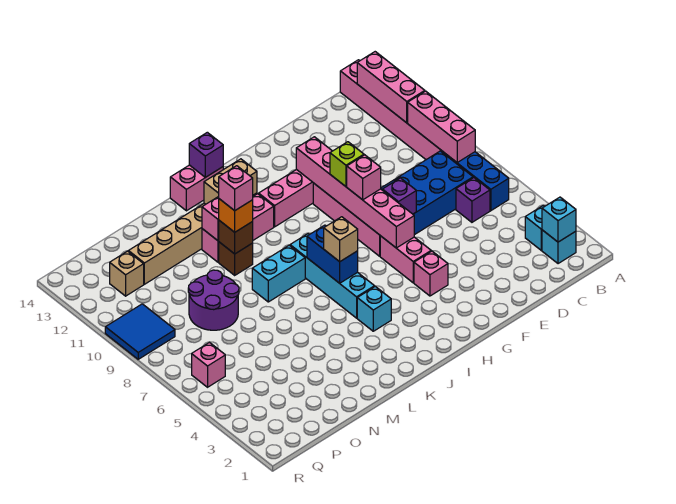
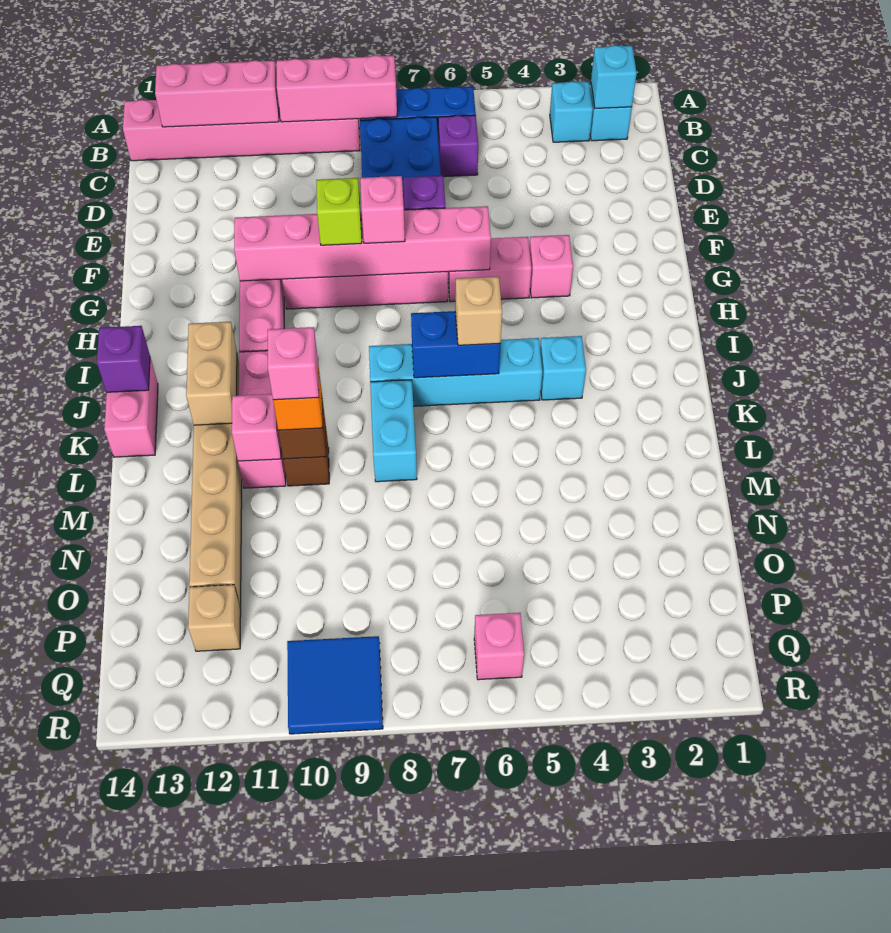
purple round brick N8:O9 level 1 -> none

